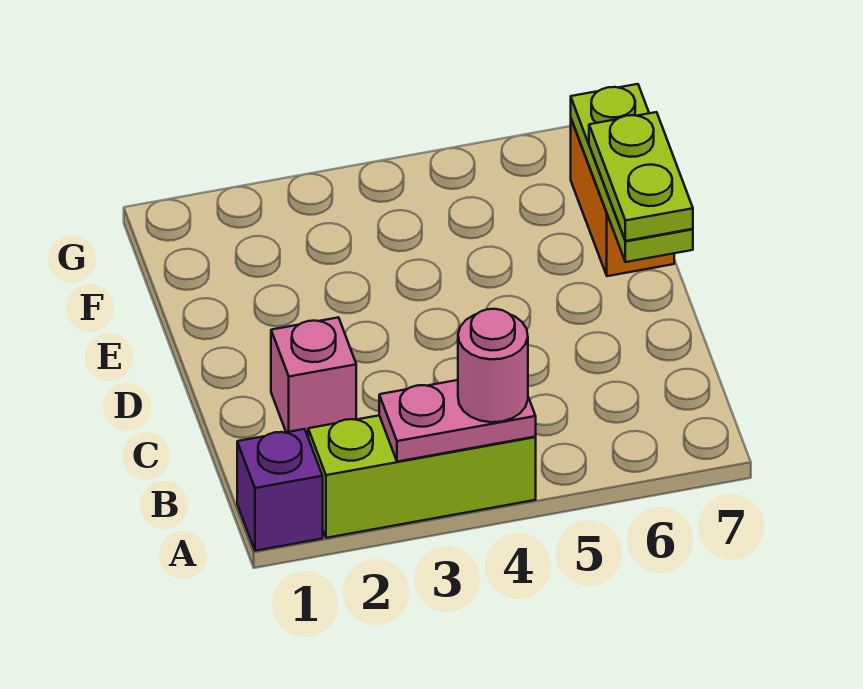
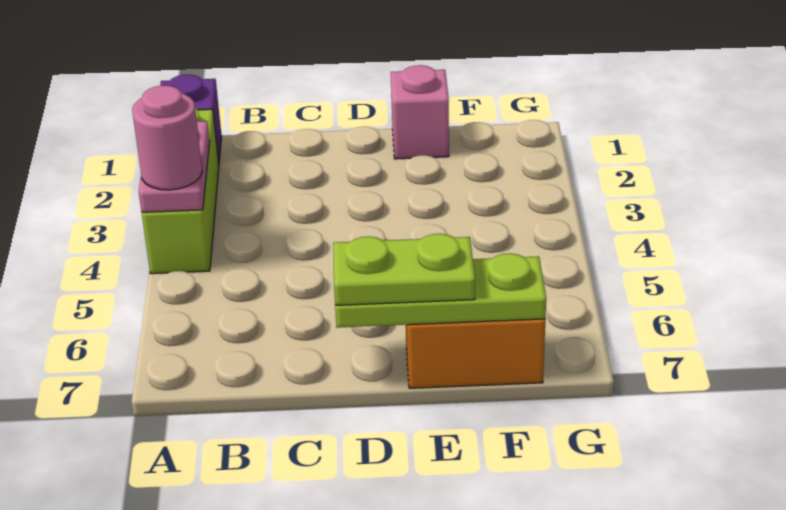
pink brick C2 level 1 -> pink brick E1 level 1

